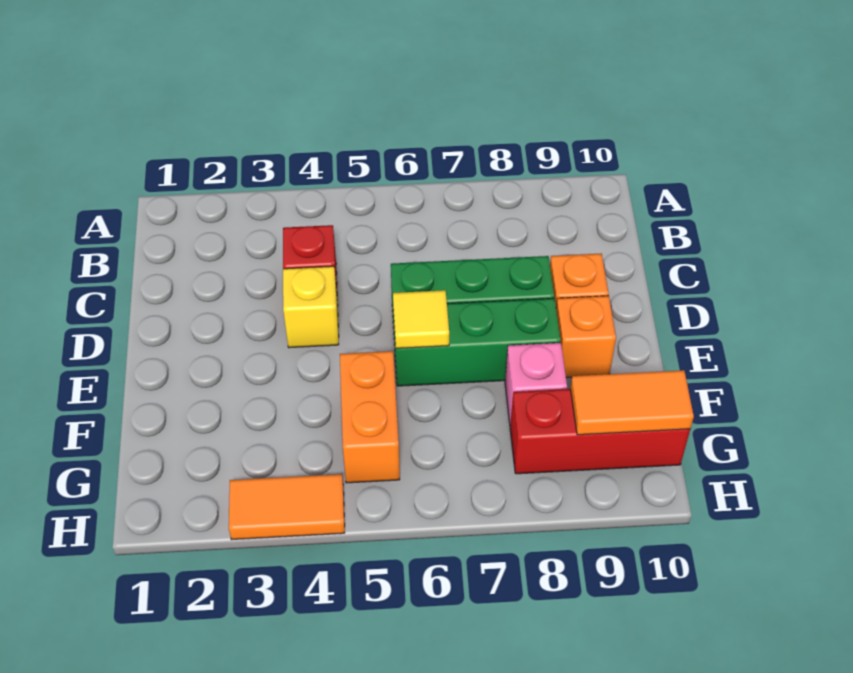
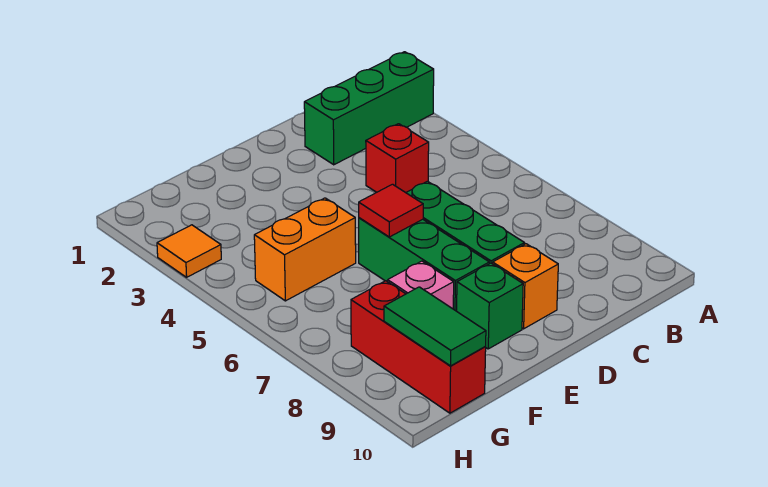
none -> green brick A2:C2 level 1
yellow brick D4 level 1 -> none
yellow tile E6 level 2 -> red tile E6 level 2
orange brick E9 level 1 -> green brick E9 level 1
orange tile G9:G10 level 2 -> green tile G9:G10 level 2
orange tile H3:H4 level 1 -> orange tile H3 level 1

